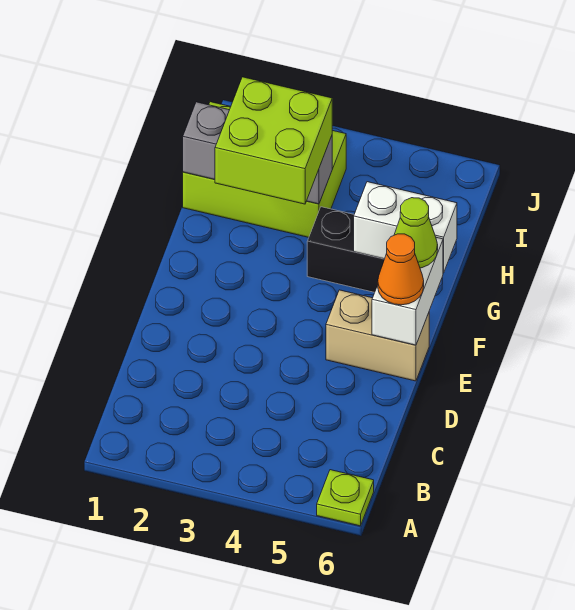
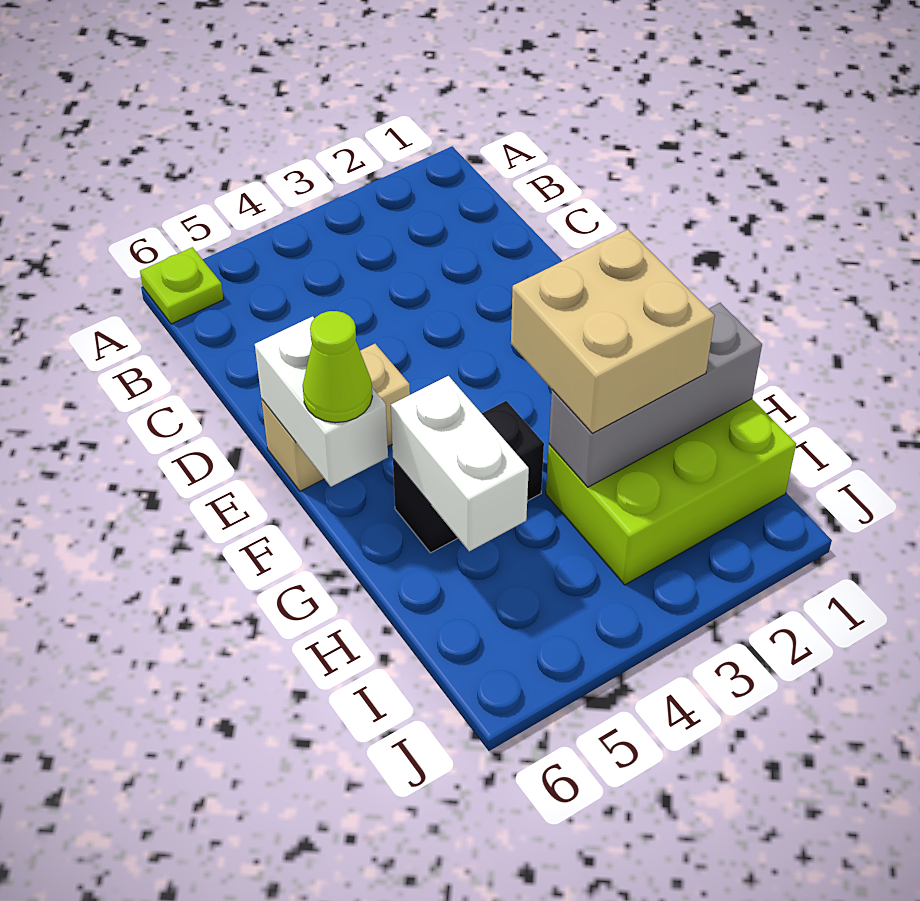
orange cone E6 level 3 -> none
lime brick G2:H3 level 3 -> tan brick G2:H3 level 3
white brick G5:G6 level 2 -> white brick G5:H5 level 2

